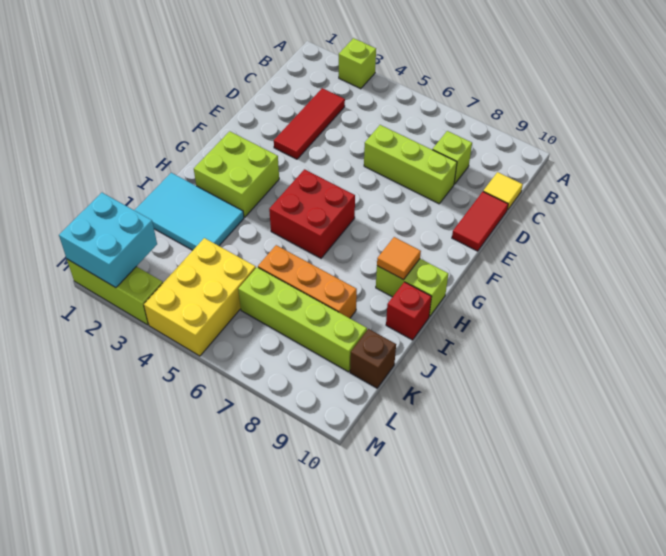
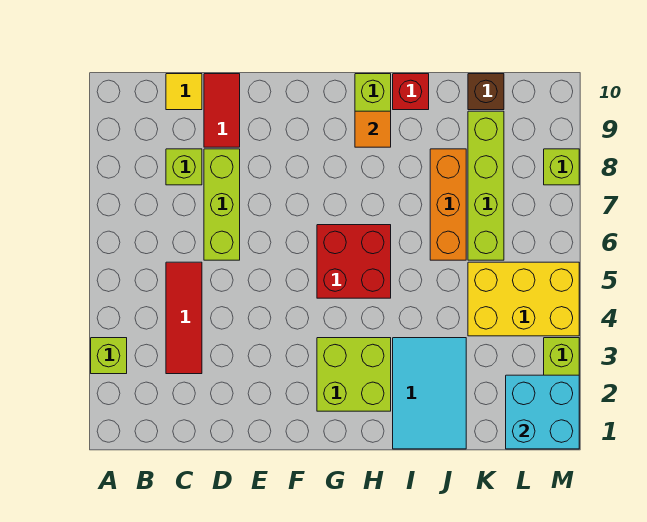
red tile C3:E3 level 1 -> red tile C3:C5 level 1
red tile D10:E10 level 1 -> red tile D9:D10 level 1
none -> lime brick M8 level 1

